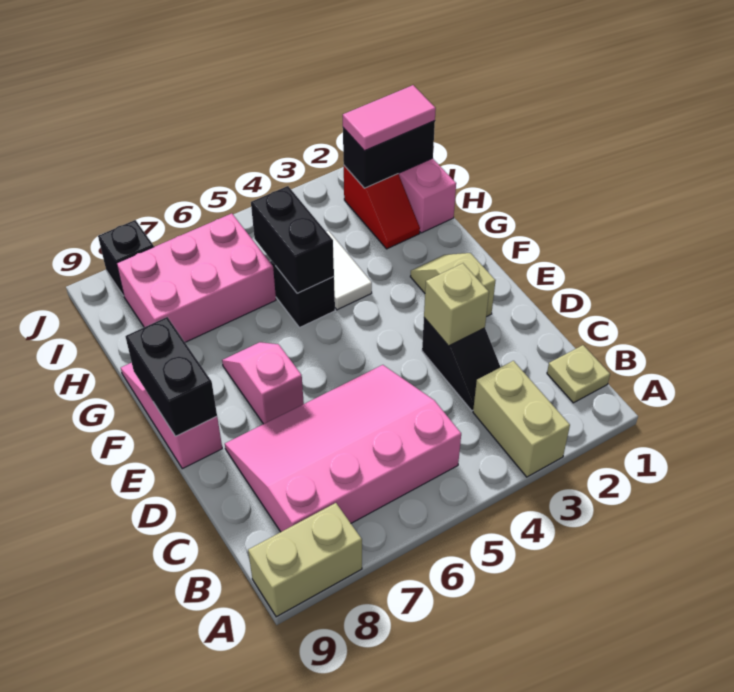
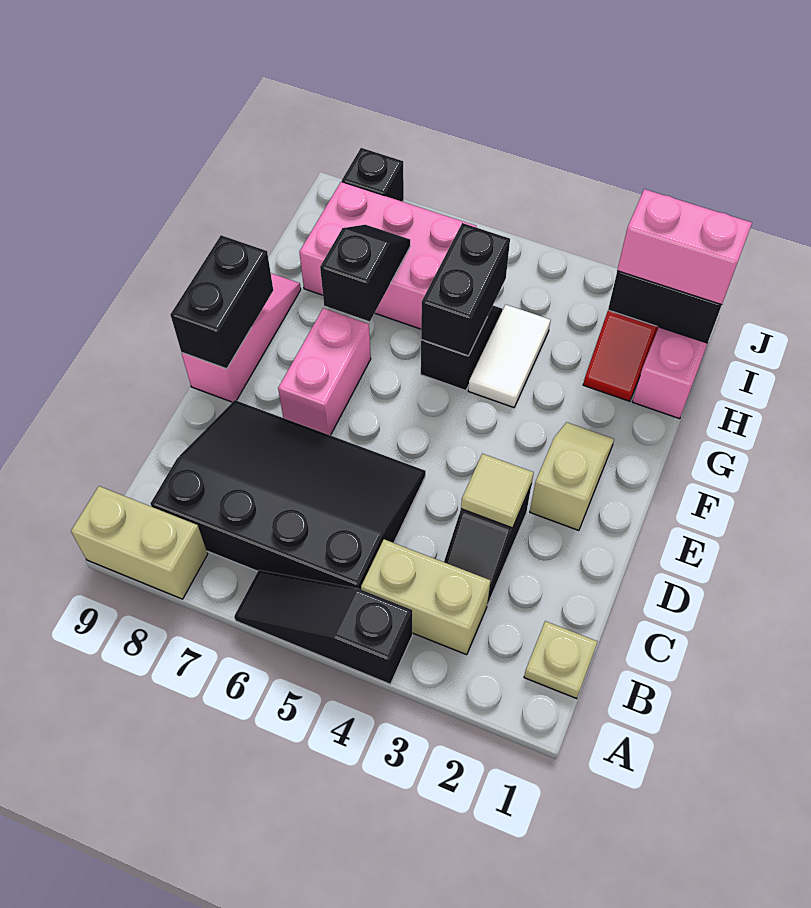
tan brick A3:B3 level 1 -> tan brick B3:B4 level 1
none -> black slope A4:A6 level 1 top 4
pink slope B5:D8 level 1 top B -> black slope B5:D8 level 1 top B
tan brick D3 level 2 -> tan tile D3 level 2
pink slope E7:F7 level 1 top E -> pink brick E7:F7 level 1
none -> black slope G7:H7 level 2 top G
pink tile I1:I2 level 3 -> pink brick I1:I2 level 3

